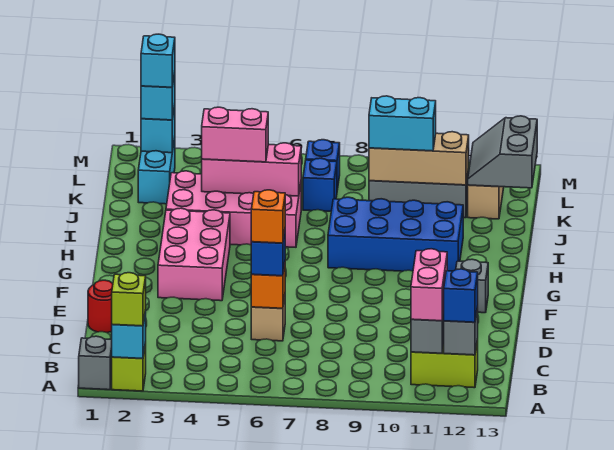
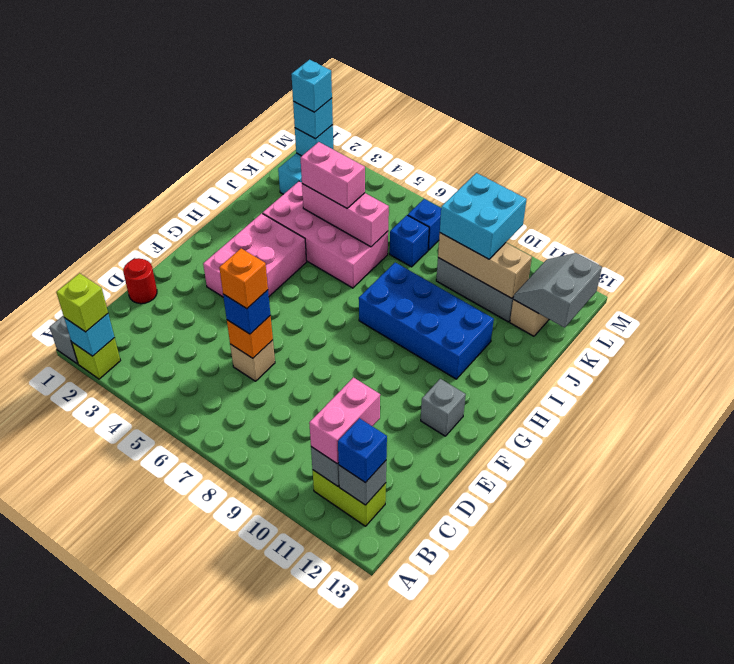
cyan brick K9:K10 level 3 -> cyan brick K9:L10 level 3

